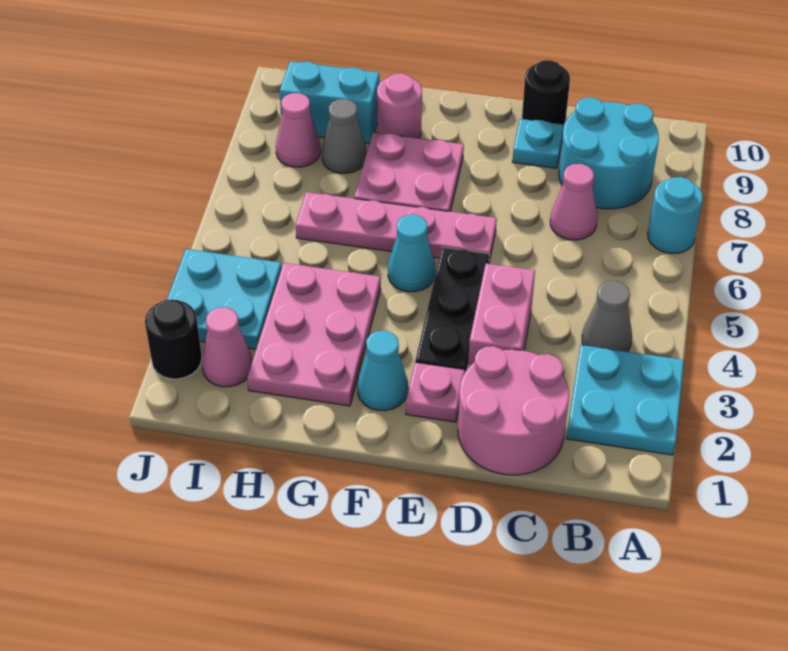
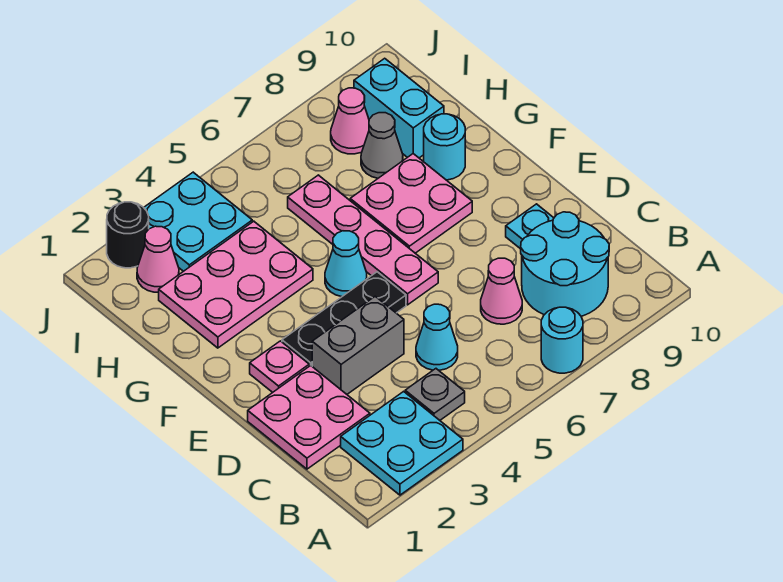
grey cone B4 level 1 -> grey plate B4 level 1
pink round brick C1:D2 level 1 -> pink plate C1:D2 level 1
pink brick D3:D4 level 1 -> grey brick D3:D4 level 1
black round brick D10 level 1 -> none
cyan cone F2 level 1 -> cyan cone C5 level 1
pink round brick G9 level 1 -> cyan round brick G9 level 1

